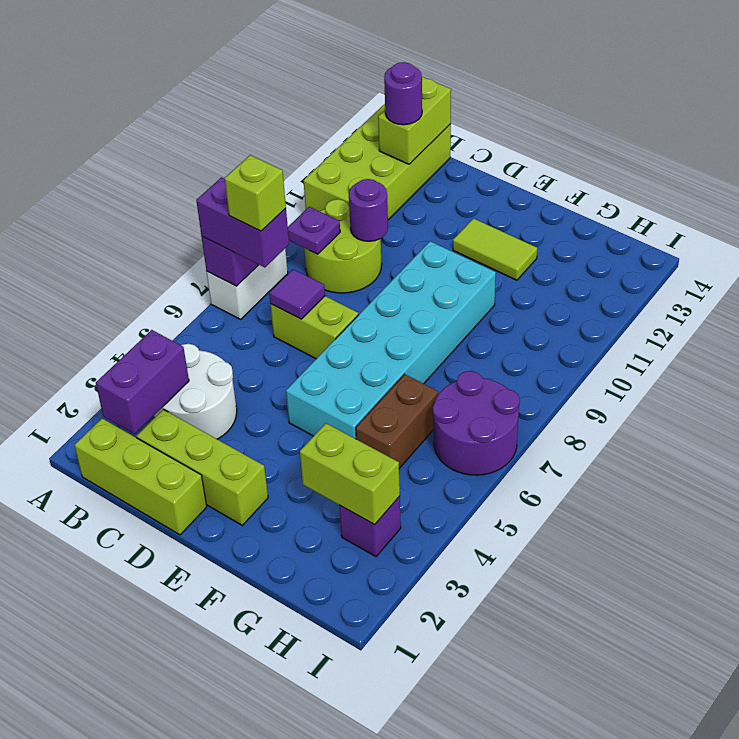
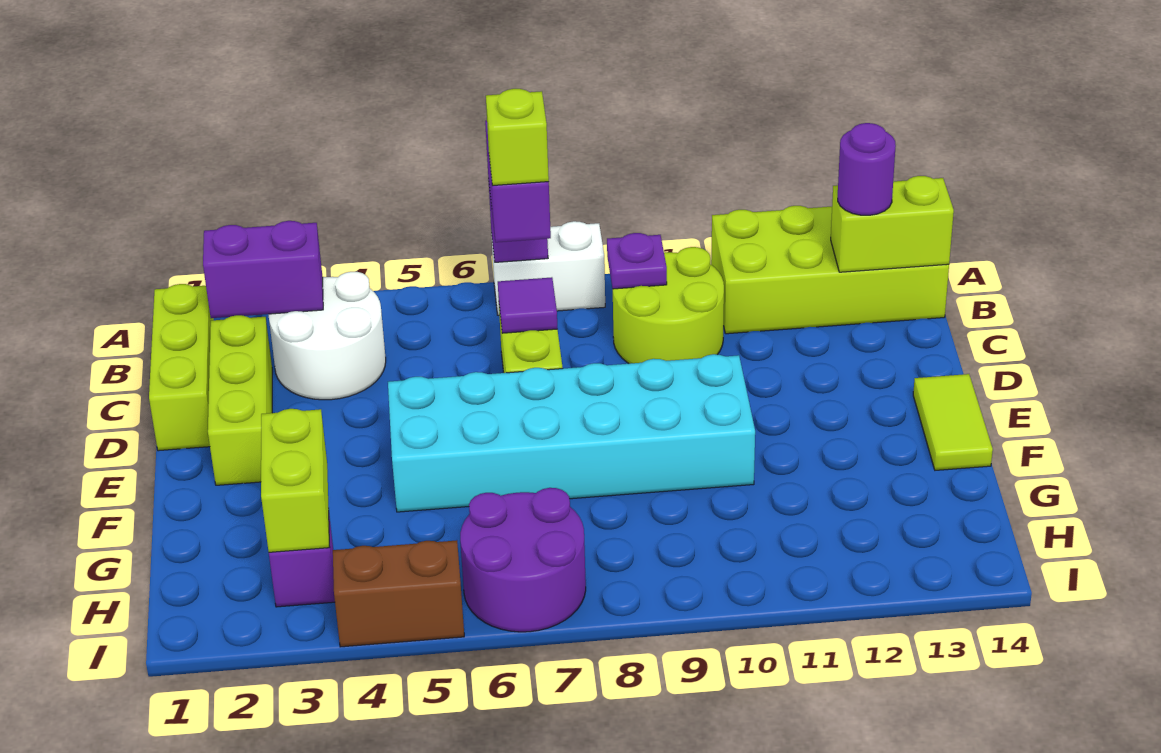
purple round brick C10 level 2 -> none
lime tile E12:F12 level 1 -> lime tile E14:F14 level 1
brown brick G5:G6 level 1 -> brown brick I4:I5 level 1

